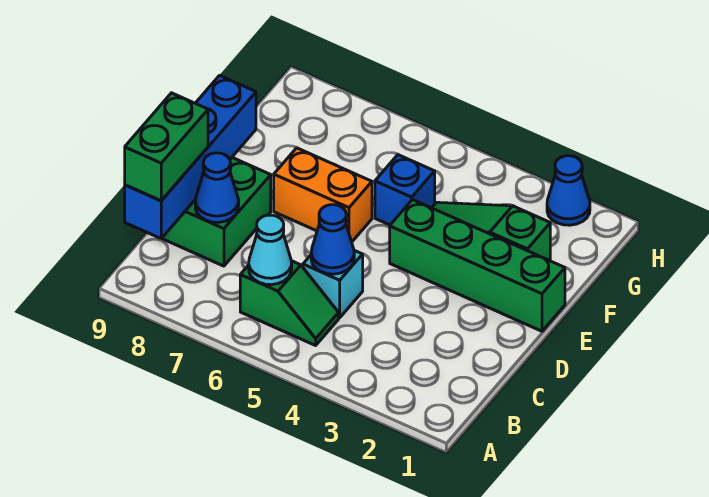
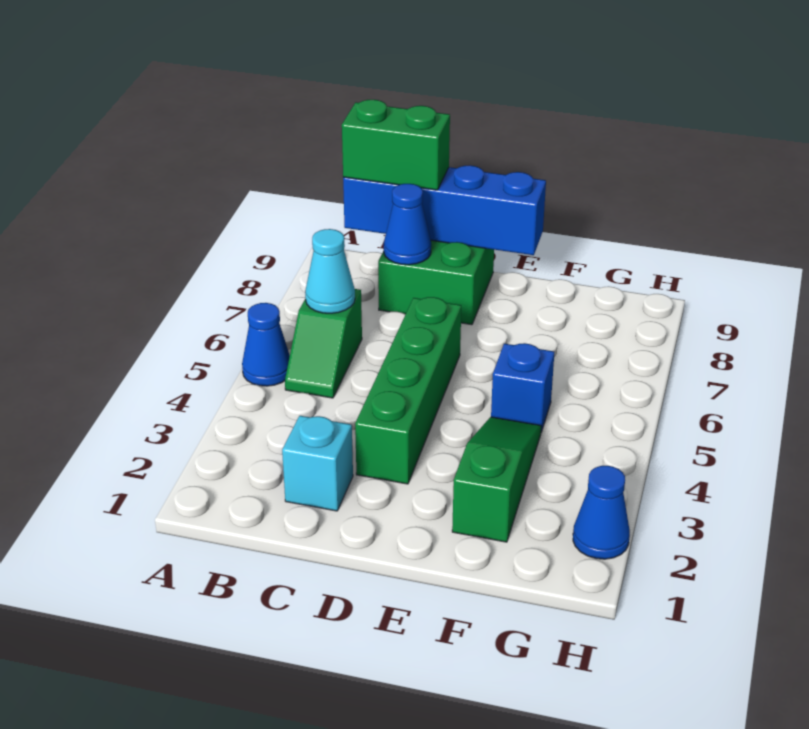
cyan brick C5 level 1 -> cyan brick C2 level 1
blue cone C5 level 2 -> blue cone A5 level 1
green brick E1:E4 level 1 -> green brick D3:D6 level 1
orange brick E6:E7 level 1 -> none

